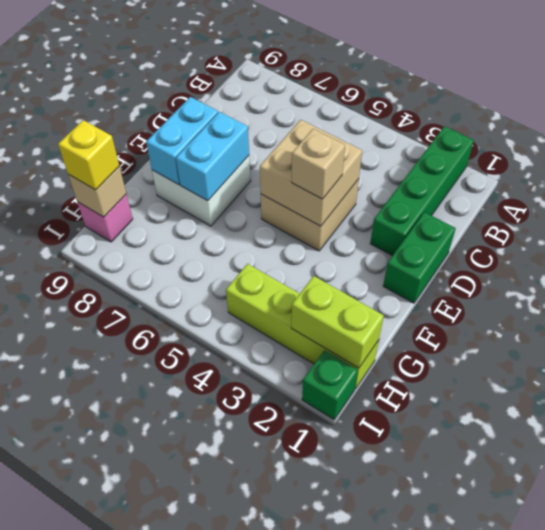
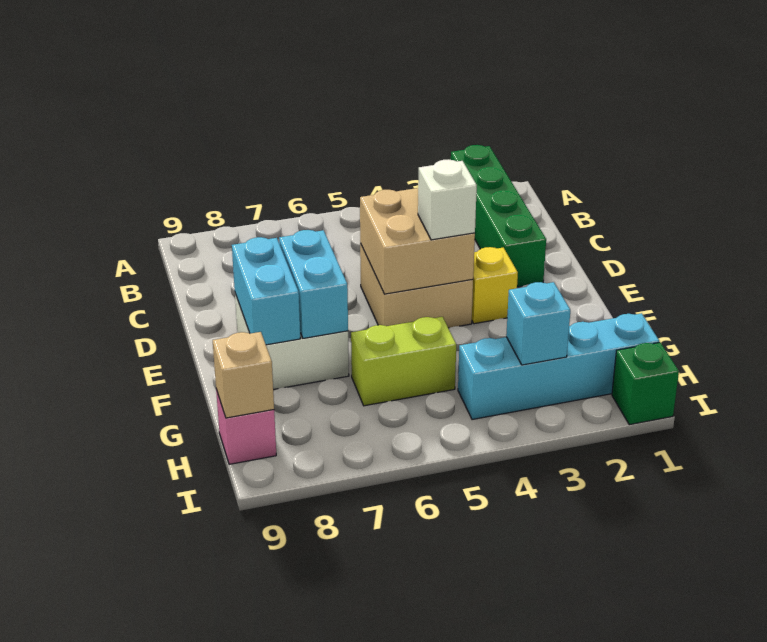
green brick D1:E1 level 1 -> none
tan brick E4 level 3 -> white brick E4 level 3
lime brick H1:H4 level 1 -> cyan brick H1:H4 level 1
lime brick H1:H2 level 2 -> lime brick G5:G6 level 1
none -> cyan brick H3 level 2
yellow brick H9 level 3 -> yellow brick E3 level 1

